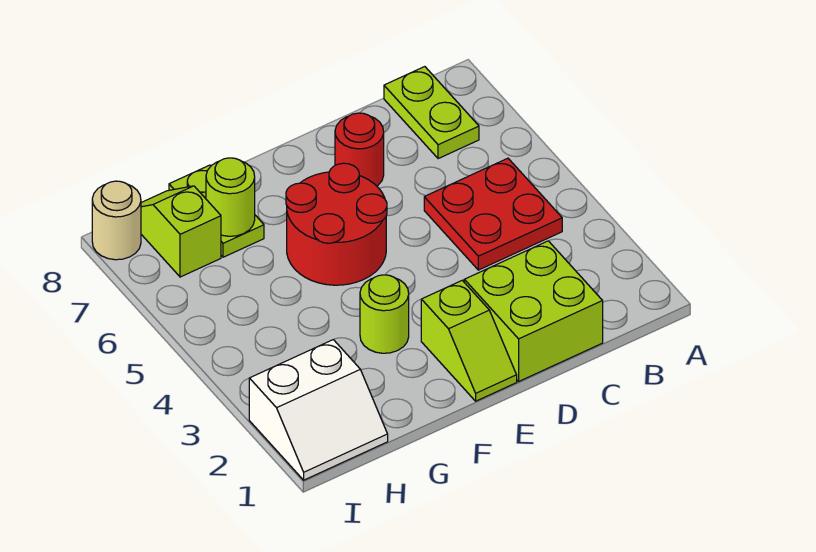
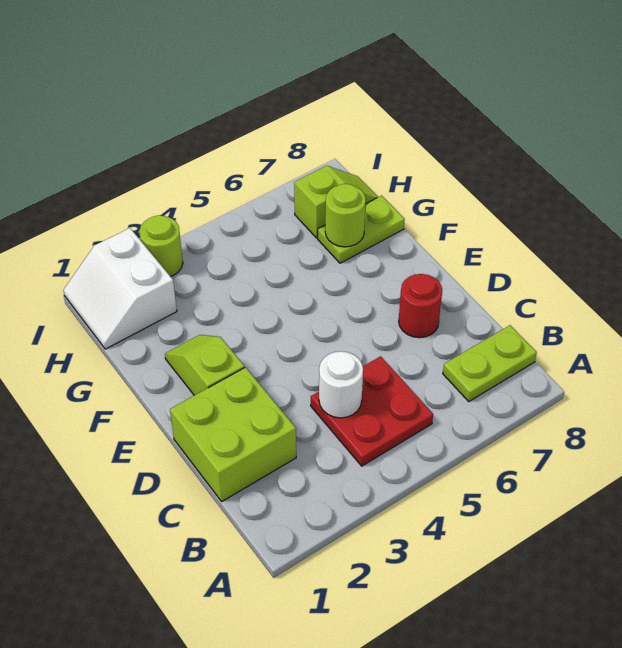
none -> white round brick C4 level 2
lime slope E1:E2 level 1 top 2 -> lime slope E2:F2 level 1 top E
red round brick E5:F6 level 1 -> none
lime round brick F3 level 1 -> lime round brick I3 level 1
tan round brick I8 level 1 -> none

